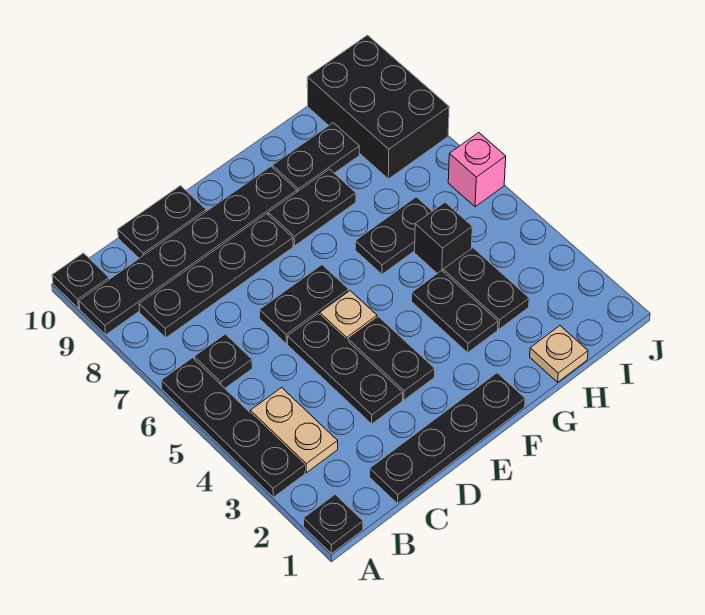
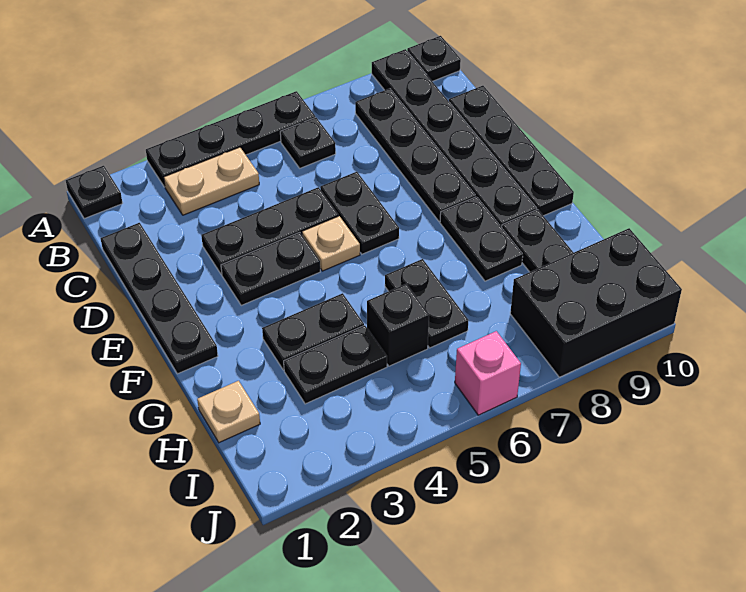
black plate C10:D10 level 1 -> black plate C10:F10 level 1

